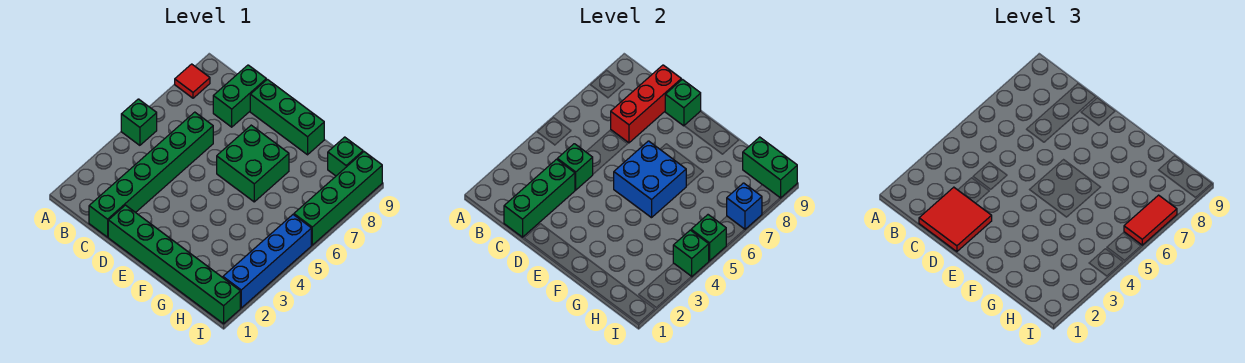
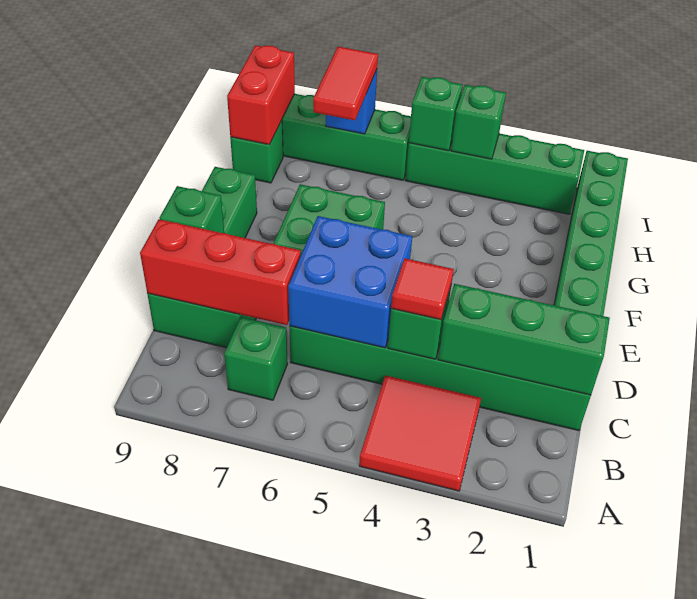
green brick A5 level 1 -> green brick B7 level 1
red tile A8 level 1 -> red tile C4 level 3
red tile C1:D2 level 3 -> red tile A3:B4 level 1
blue brick E5:F6 level 2 -> blue brick C5:D6 level 2
green brick H9:I9 level 2 -> red brick H9:I9 level 2
blue brick I2:I5 level 1 -> green brick I2:I5 level 1
red tile I6:I7 level 3 -> red tile H7:I7 level 3

